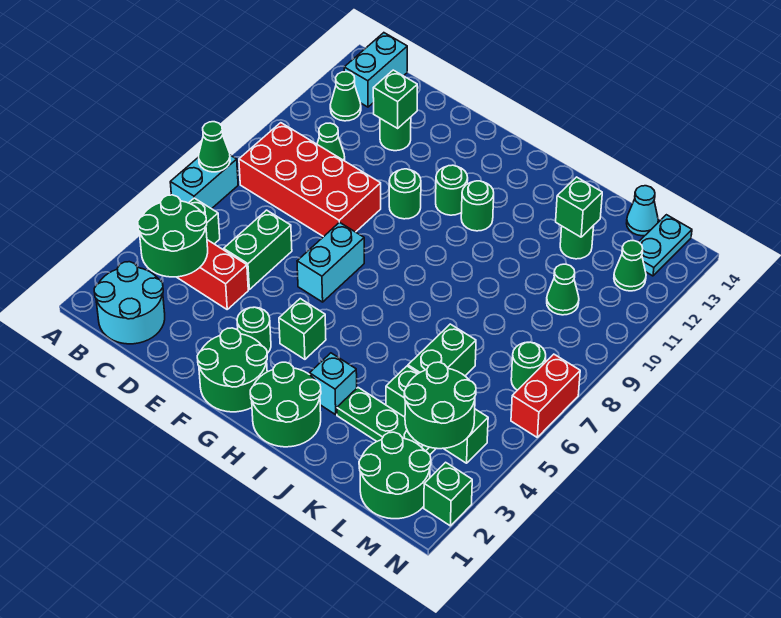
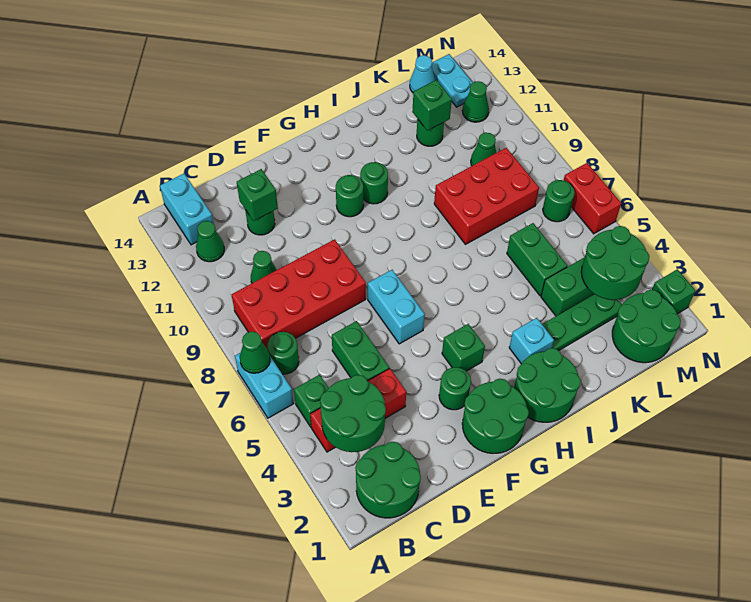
cyan round brick B1:C2 level 1 -> green round brick B1:C2 level 1
green round brick F10 level 1 -> green round brick B7 level 1
none -> red brick J8:L9 level 1

